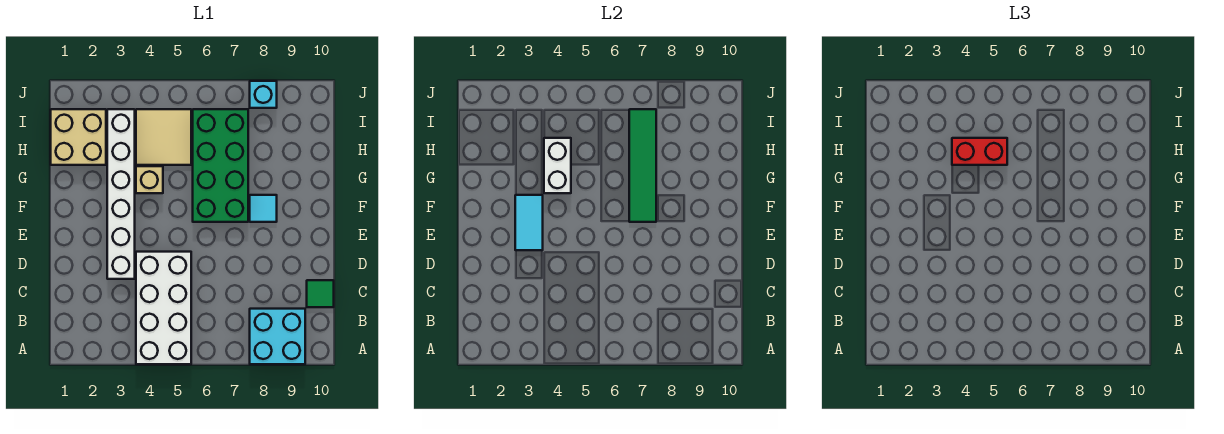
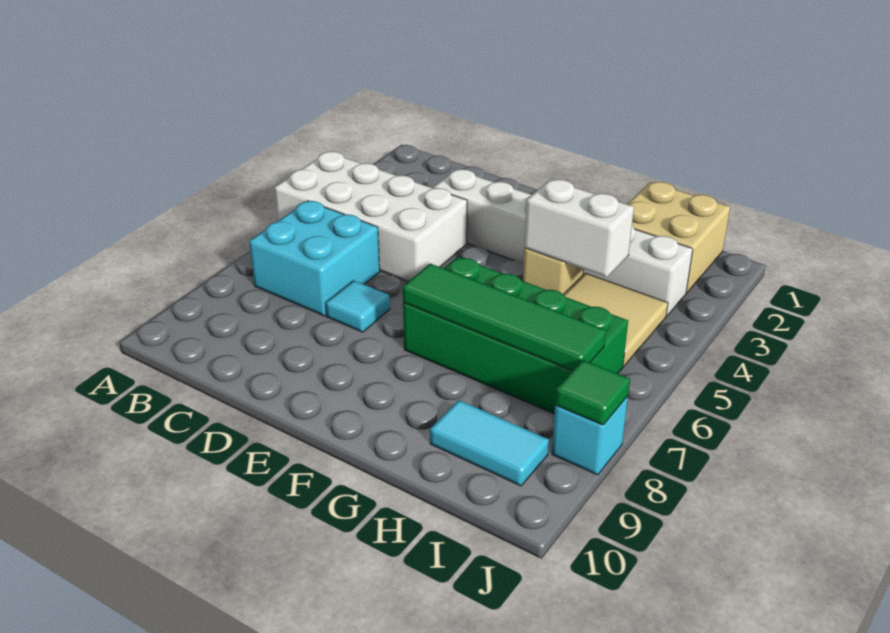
cyan brick A8:B9 level 1 -> cyan brick B6:C7 level 1
green tile C10 level 1 -> green tile J8 level 2
cyan tile E3:F3 level 2 -> cyan tile H9:I9 level 1
cyan tile F8 level 1 -> cyan tile D7 level 1
red brick H4:H5 level 3 -> none

